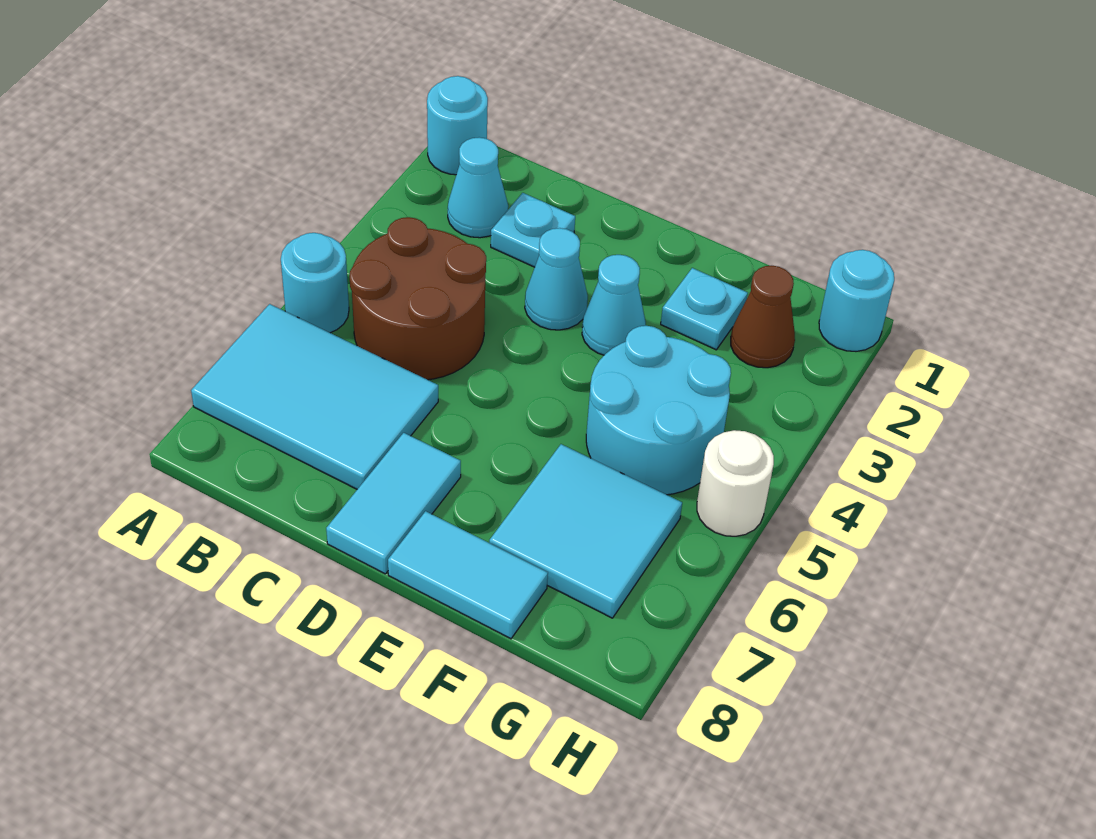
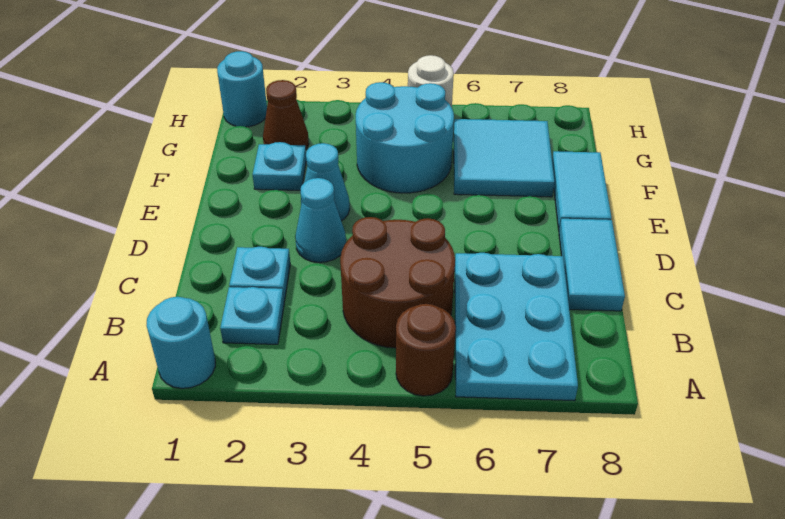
cyan round brick A5 level 1 -> brown round brick A5 level 1
cyan tile A6:C7 level 1 -> cyan plate A6:C7 level 1
cyan cone B2 level 1 -> cyan plate B2 level 1
cyan tile D7:D8 level 1 -> cyan tile C8:D8 level 1

